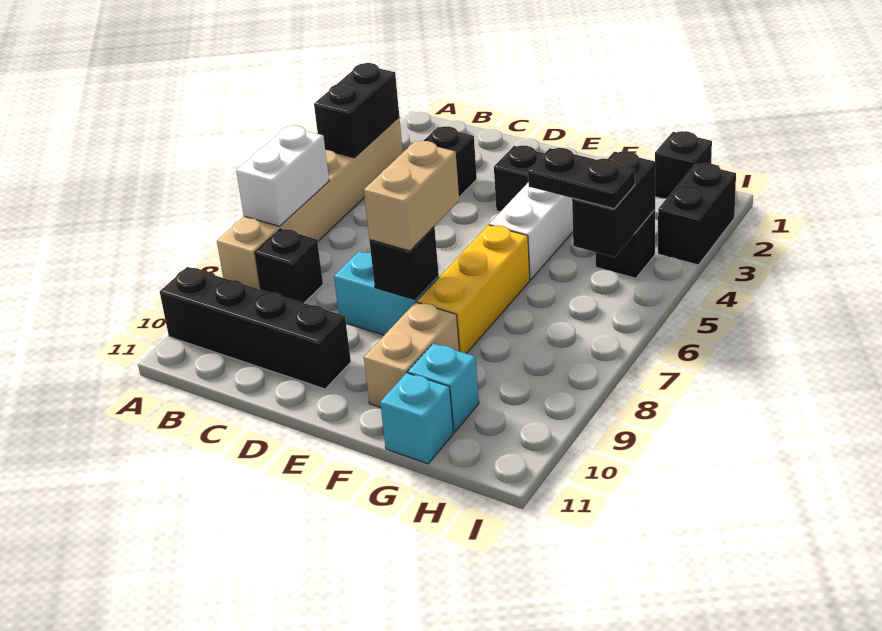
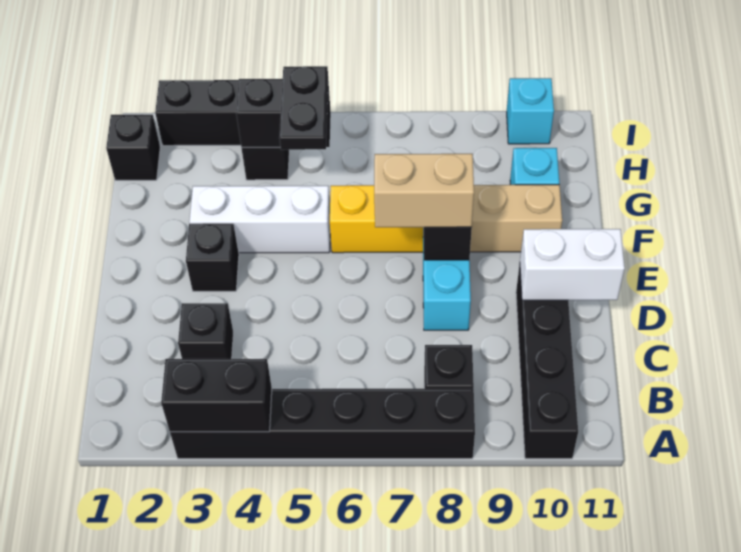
tan brick A3:A8 level 1 -> black brick A3:A8 level 1
white brick A6:A7 level 2 -> white brick D10:D11 level 2
cyan brick G11 level 1 -> cyan brick I10 level 1

